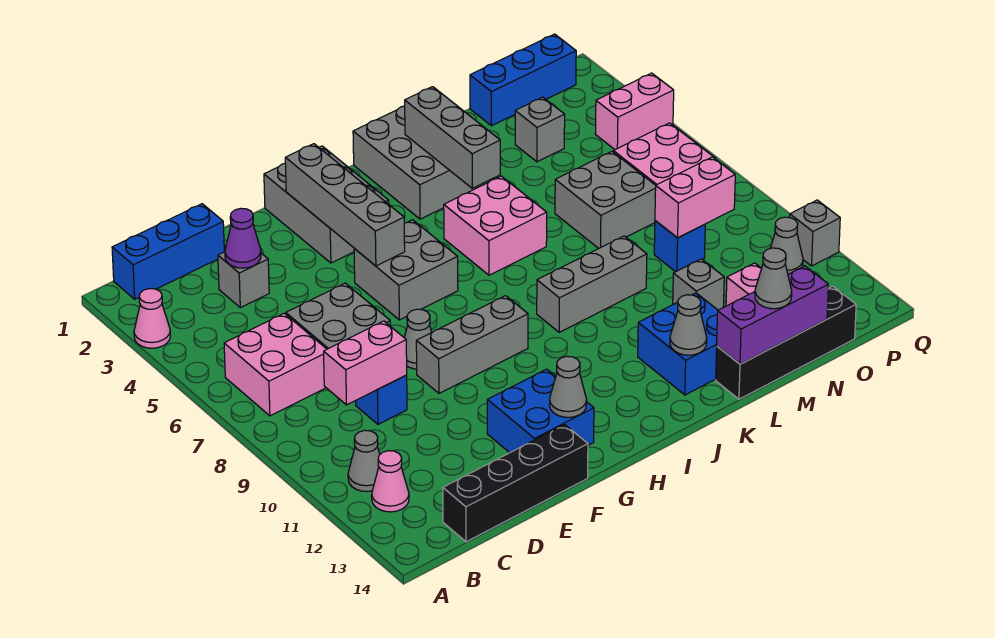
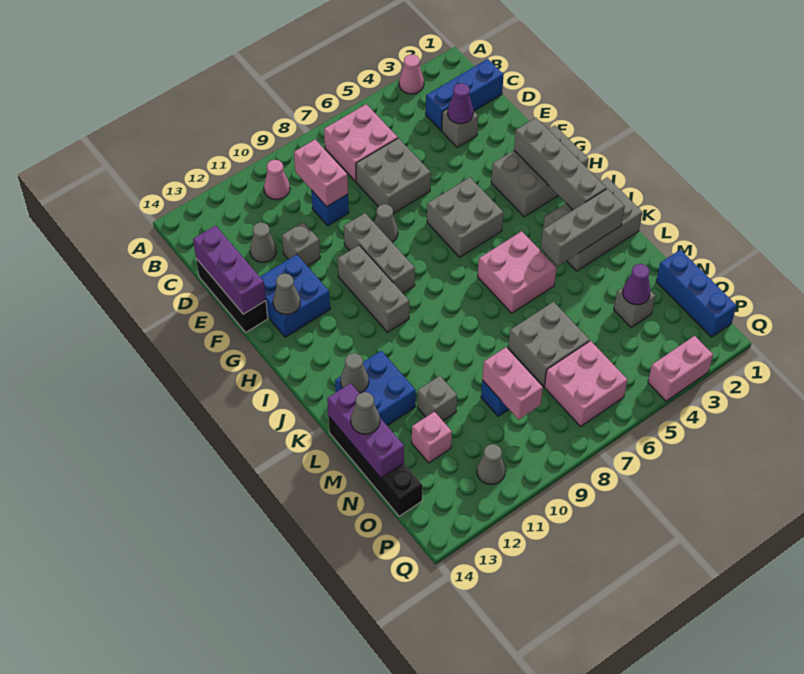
blue brick B1:D1 level 1 -> blue brick C1:C3 level 1
grey cone B11 level 1 -> grey cone D12 level 1
pink cone B12 level 1 -> pink cone B10 level 1
black brick C14:F14 level 1 -> black brick D14:F14 level 1
none -> purple brick D14:F14 level 2
grey brick G2:G5 level 2 -> grey brick G2:J2 level 2
grey brick J9:L9 level 1 -> grey brick G10:I10 level 1
none -> purple cone N3 level 2
pink brick P4:Q4 level 1 -> pink brick Q3:Q4 level 1
grey brick Q11 level 1 -> grey brick E11 level 1

